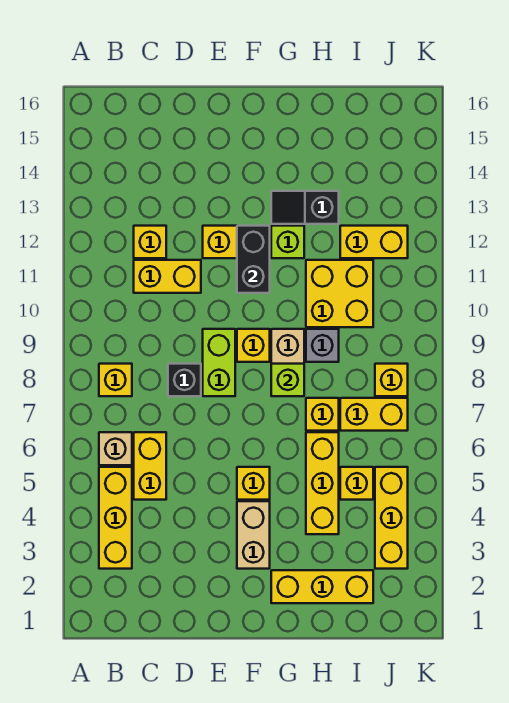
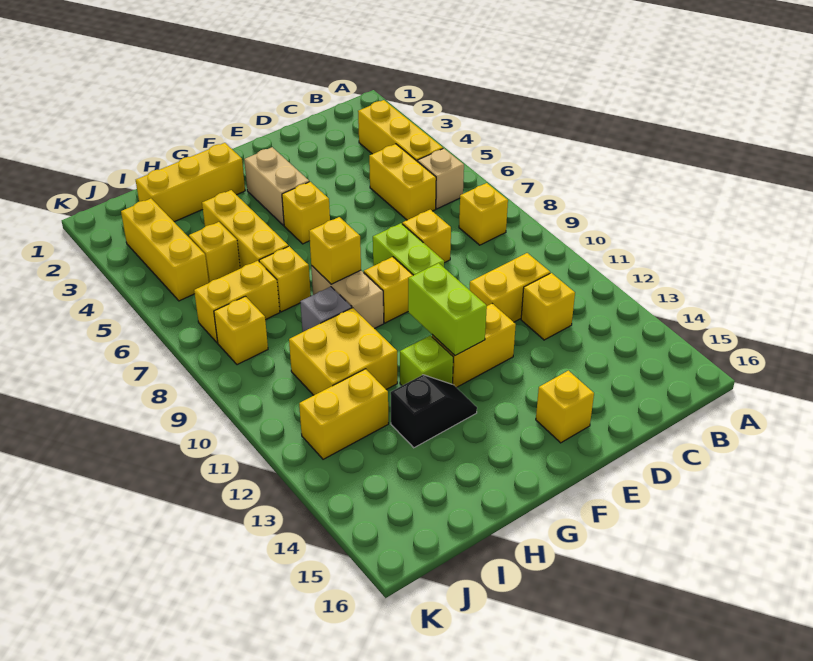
black brick D8 level 1 -> yellow brick D8 level 1
none -> yellow brick E15 level 1
black brick F11:F12 level 2 -> lime brick F11:F12 level 2
lime brick G8 level 2 -> yellow brick G8 level 2

